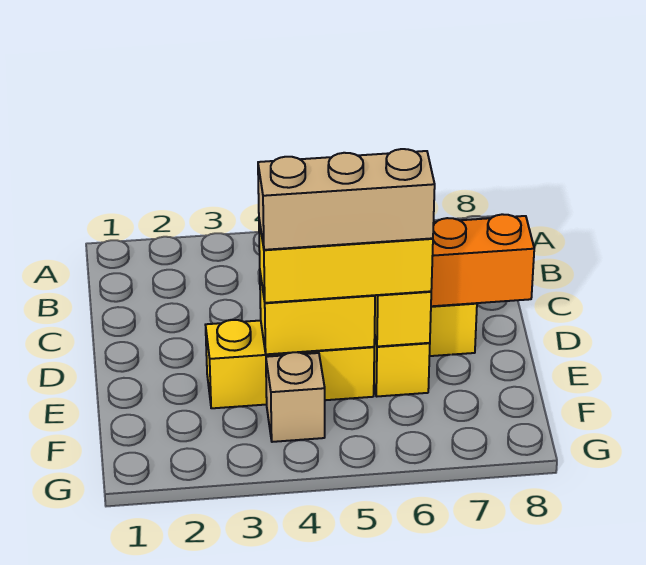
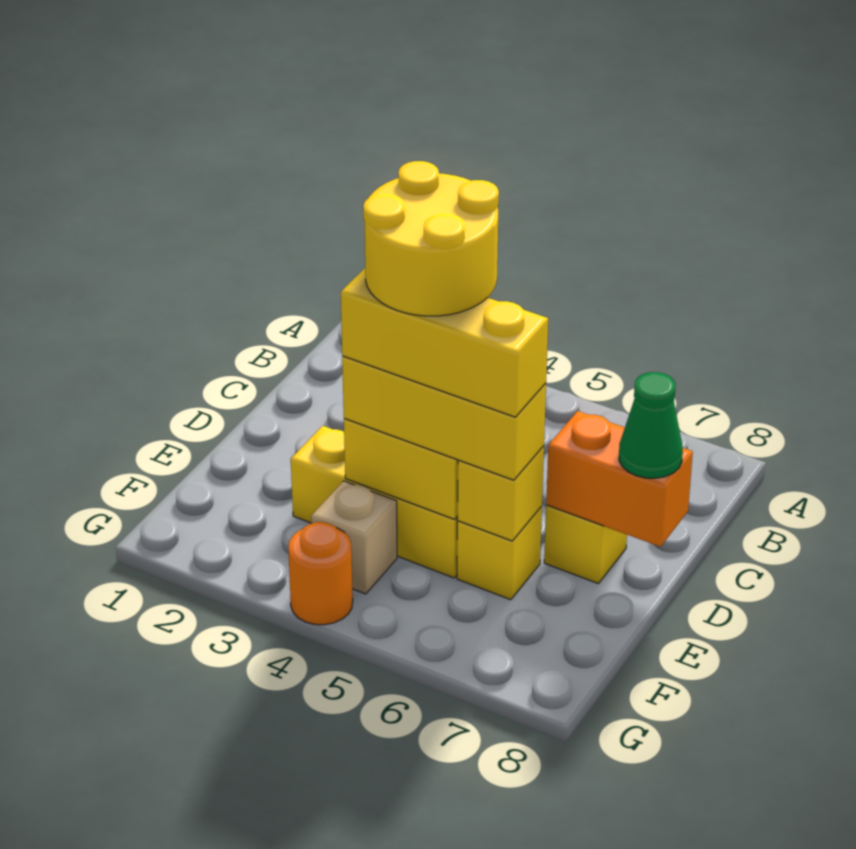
none -> yellow round brick D4:E5 level 5
none -> green cone D8 level 3
tan brick E4:E6 level 4 -> yellow brick E4:E6 level 4
none -> orange round brick G4 level 1

